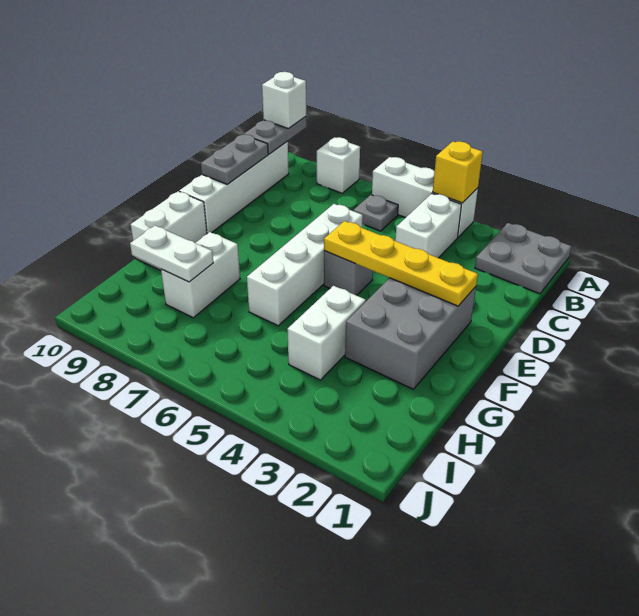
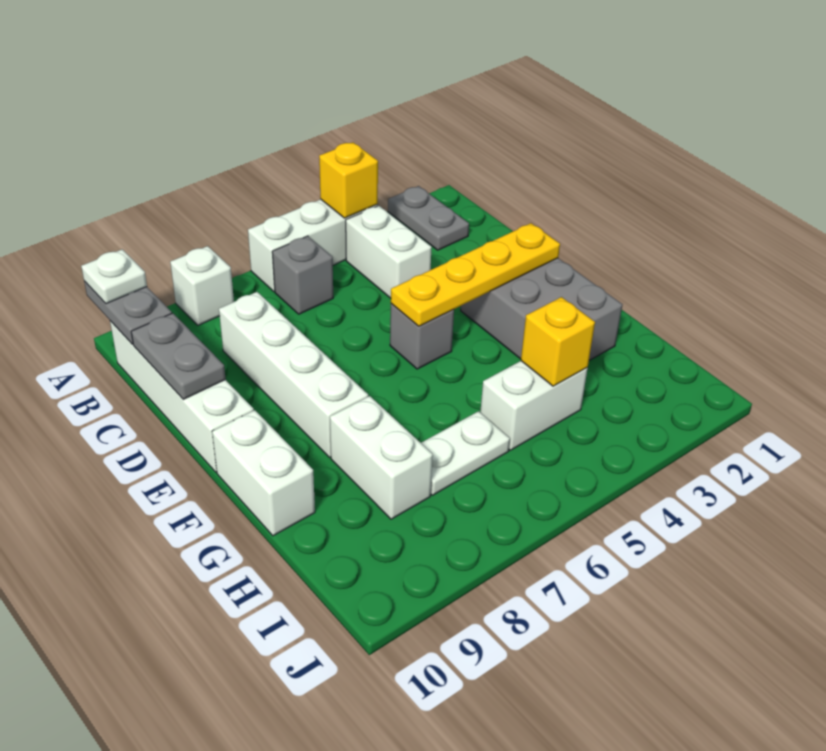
grey plate A1:B2 level 1 -> grey plate A2:B2 level 1
white brick A10 level 3 -> white plate A10 level 3
grey plate B6 level 1 -> grey brick B6 level 1
white brick D6:G6 level 1 -> white brick C8:F8 level 1
white brick G4:H4 level 1 -> white brick H4:H5 level 1
none -> yellow brick H4 level 2
white plate H8:H9 level 2 -> white plate H6:H7 level 1

